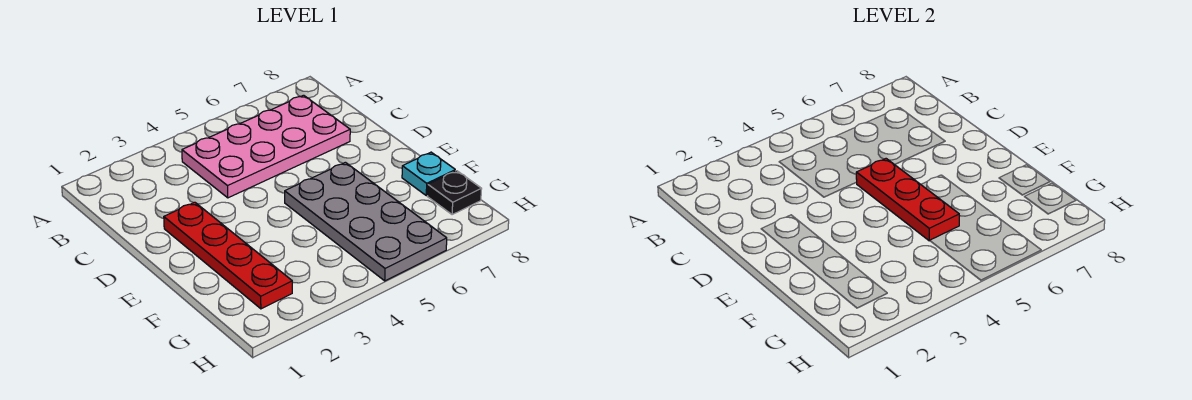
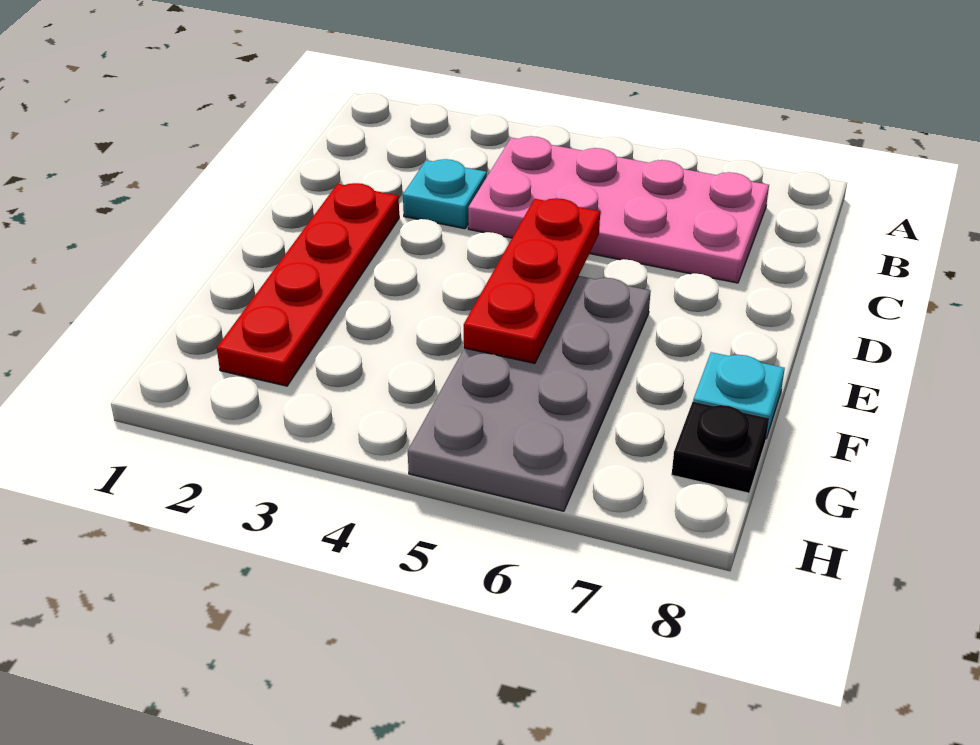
none -> cyan plate C3 level 1

